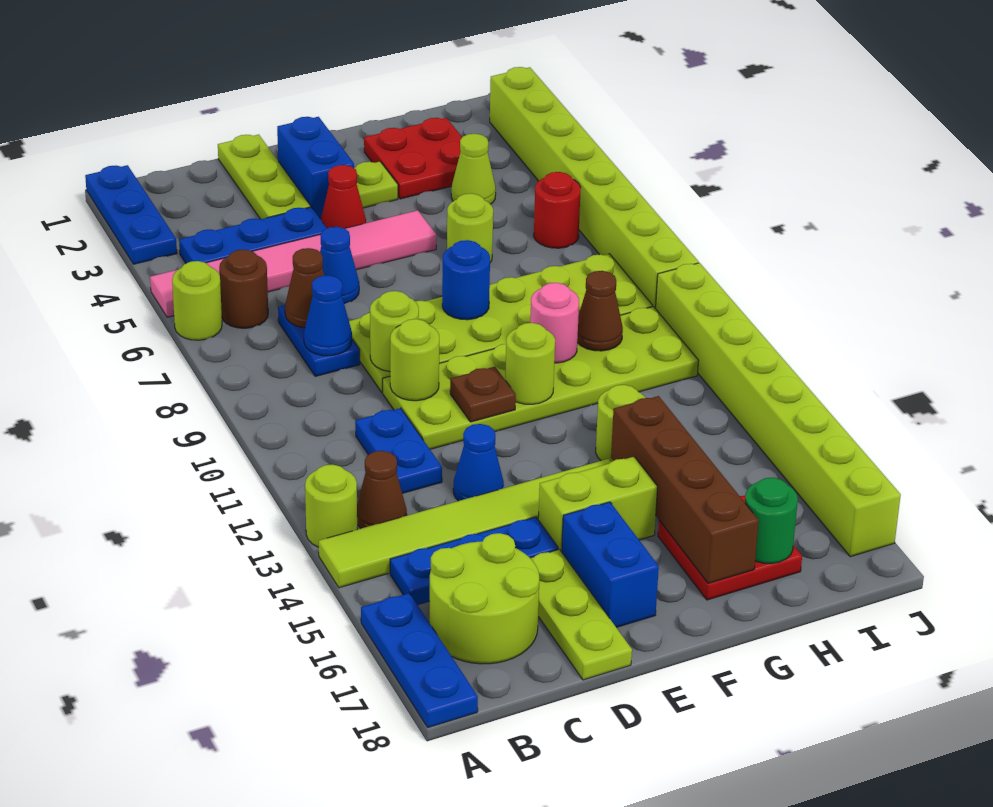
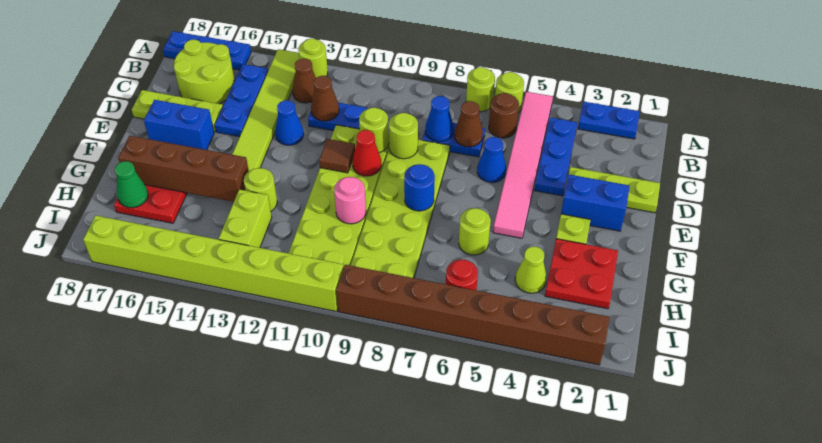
blue plate A1:A3 level 1 -> blue plate A2:A3 level 1
red cone E4 level 1 -> red cone E10 level 2
brown plate E11 level 2 -> brown tile E11 level 2
lime brick E15:F15 level 1 -> lime brick H13:I13 level 1
lime round brick F11 level 2 -> lime round brick A7 level 1
brown cone H10 level 2 -> brown cone C12 level 2
green round brick H17 level 2 -> green cone H17 level 2
lime brick J2:J9 level 1 -> brown brick J2:J9 level 1

